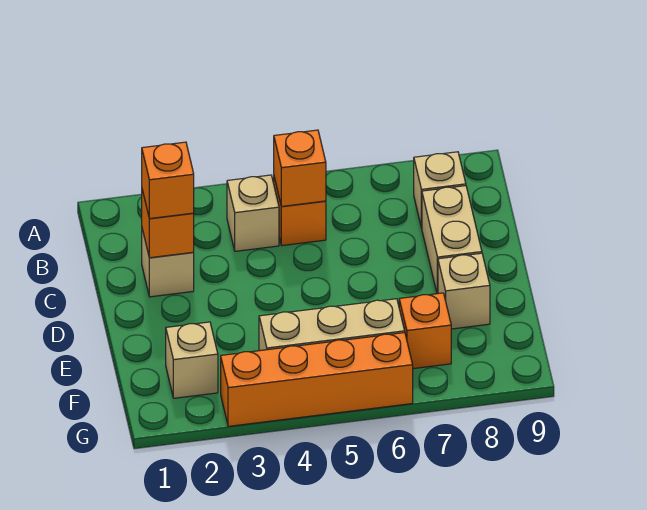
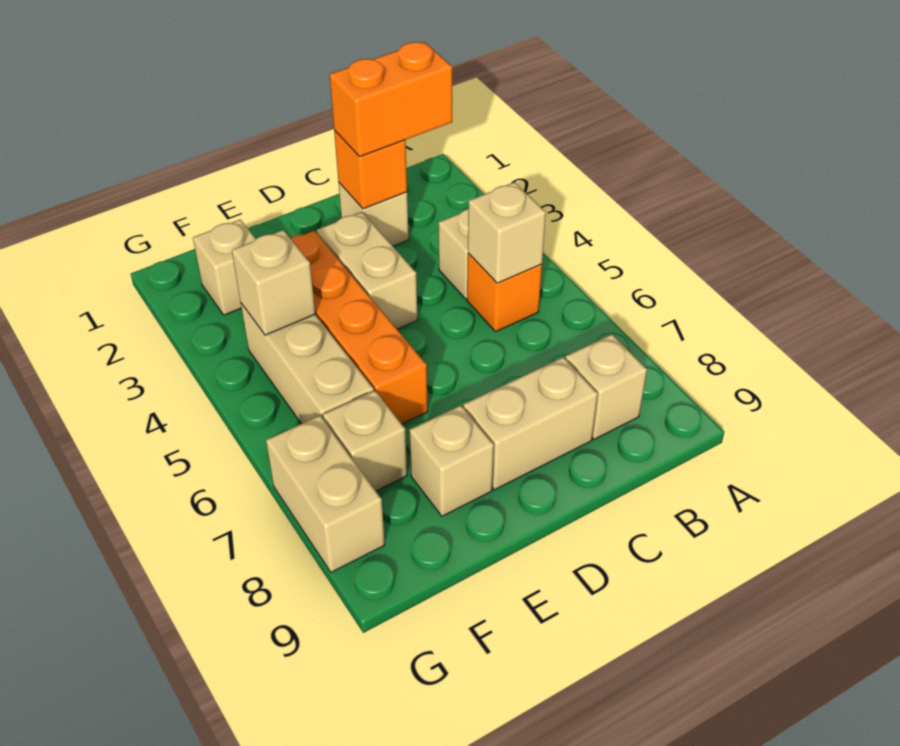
orange brick B5 level 2 -> tan brick B5 level 2
orange brick C2 level 3 -> orange brick B2:C2 level 3
none -> tan brick D3:D4 level 1
none -> tan brick F4 level 2
orange brick F7 level 1 -> tan brick F7 level 1
orange brick G3:G6 level 1 -> orange brick E3:E6 level 1
none -> tan brick G7:G8 level 1

